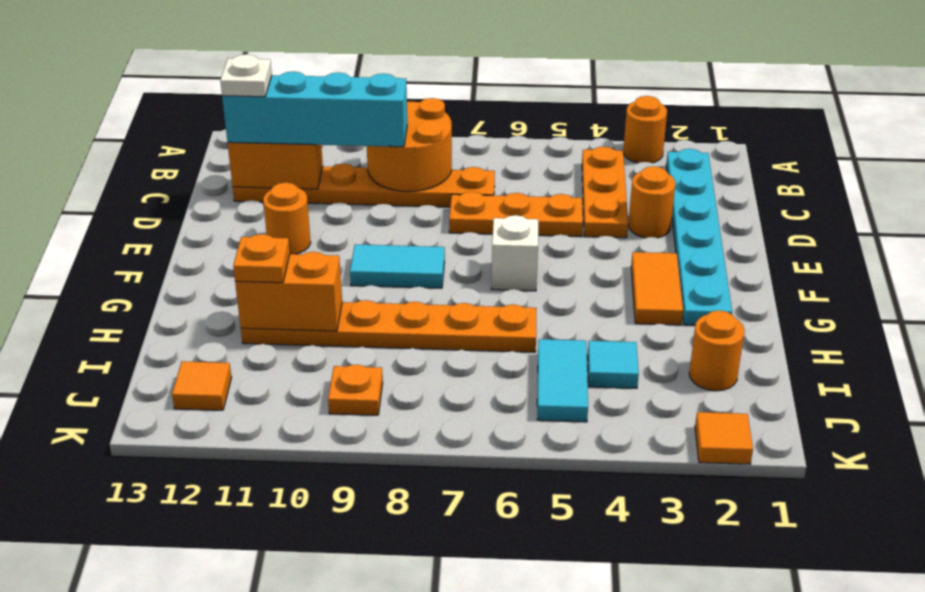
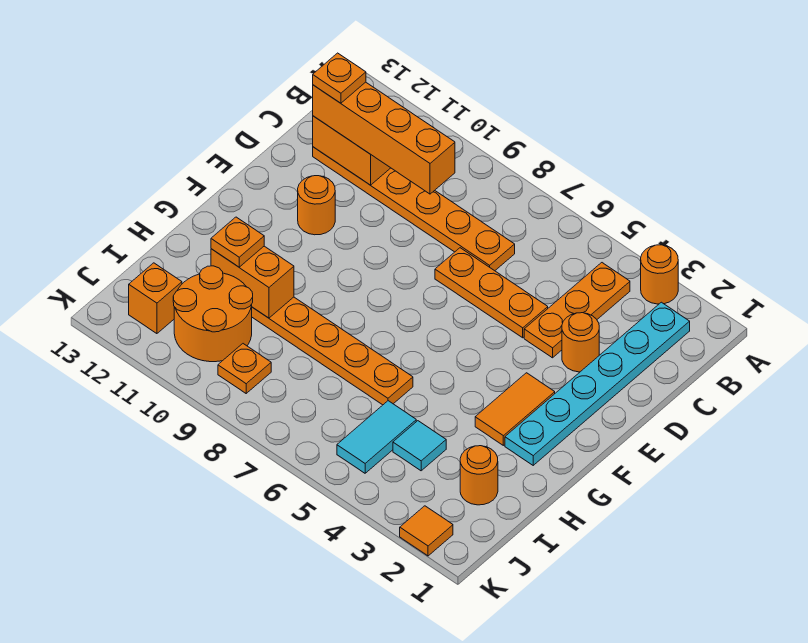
orange round brick B8:C9 level 2 -> orange round brick I10:J11 level 1
cyan brick C9:C12 level 3 -> orange brick C9:C12 level 3
white plate C12 level 4 -> orange plate C12 level 4
white brick F6 level 1 -> none
cyan tile F8:F9 level 1 -> none
orange tile J12 level 1 -> orange brick J12 level 1

